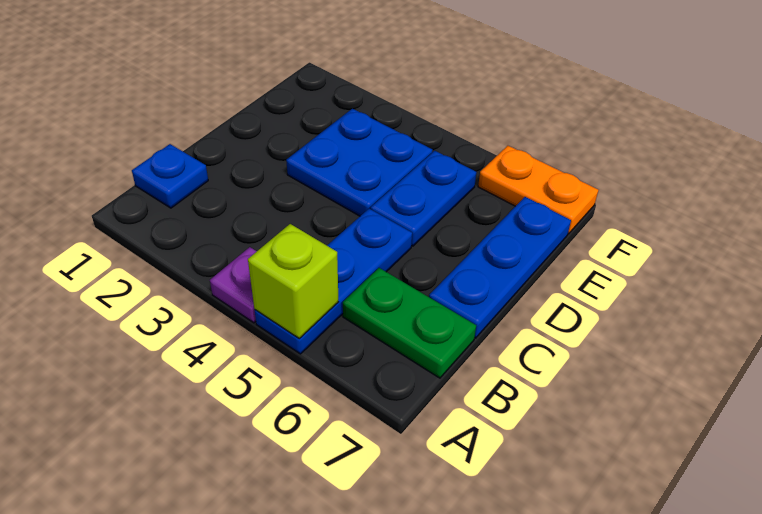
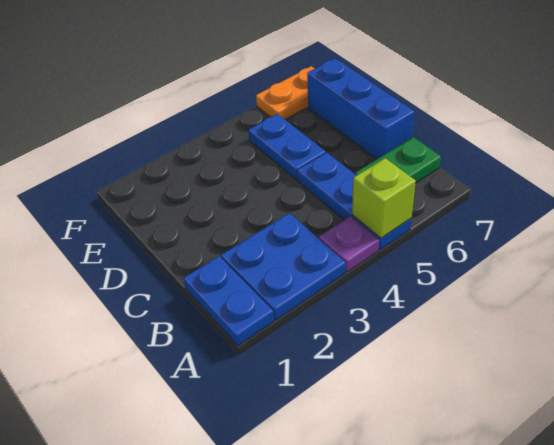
blue plate B1 level 1 -> blue plate A1:B1 level 1
blue plate C7:E7 level 1 -> blue brick C7:E7 level 1
blue plate D3:E4 level 1 -> blue plate A2:B3 level 1

